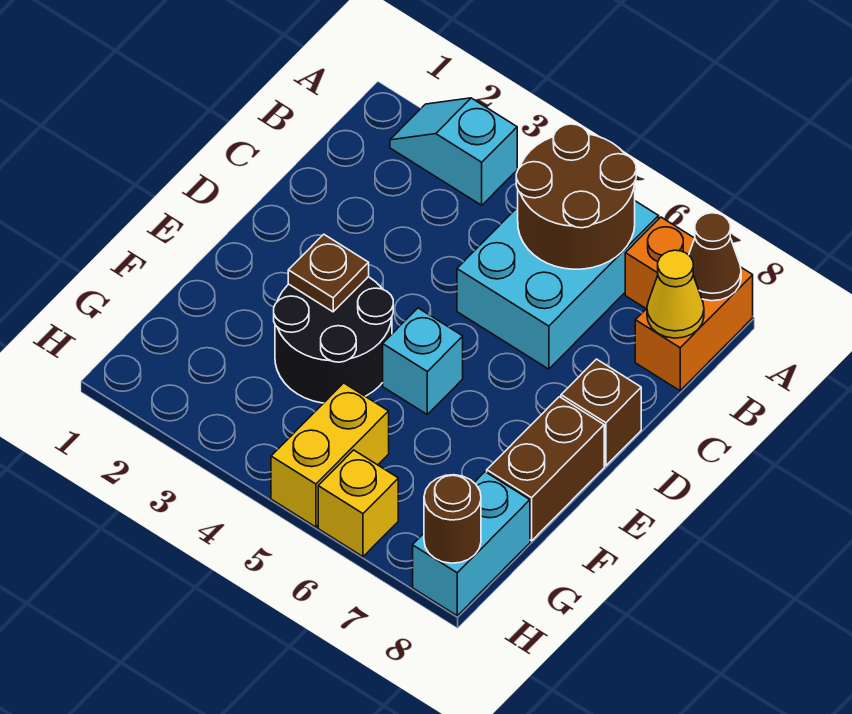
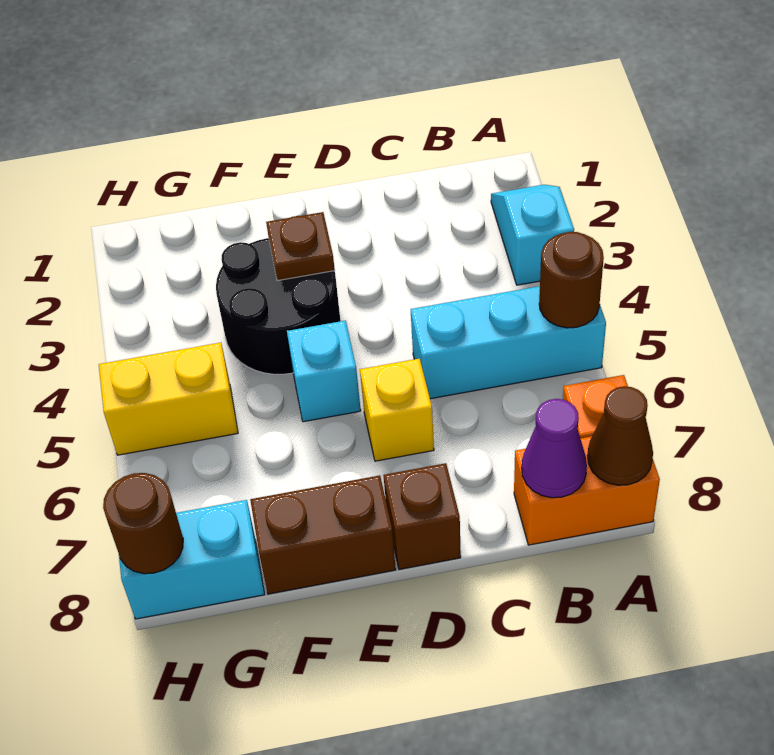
cyan brick A5:C6 level 1 -> cyan brick A5:C5 level 1
brown round brick A5:B6 level 2 -> brown round brick A5 level 2
yellow cone B8 level 2 -> purple cone B8 level 2
yellow brick H6 level 1 -> yellow brick D6 level 1

